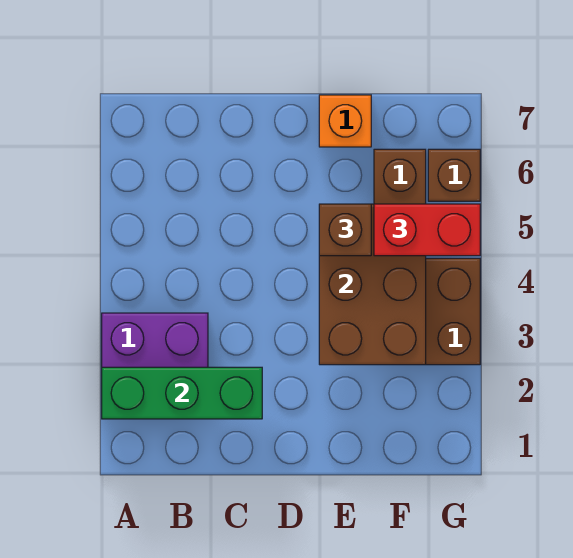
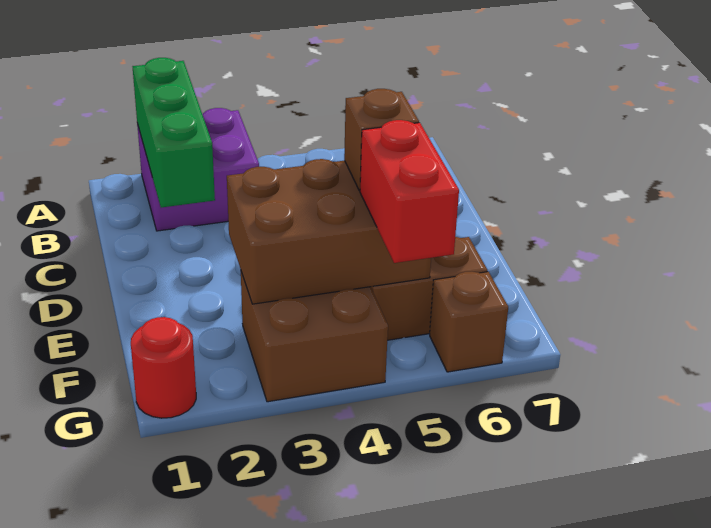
orange brick E7 level 1 -> none
none -> red round brick G1 level 1

